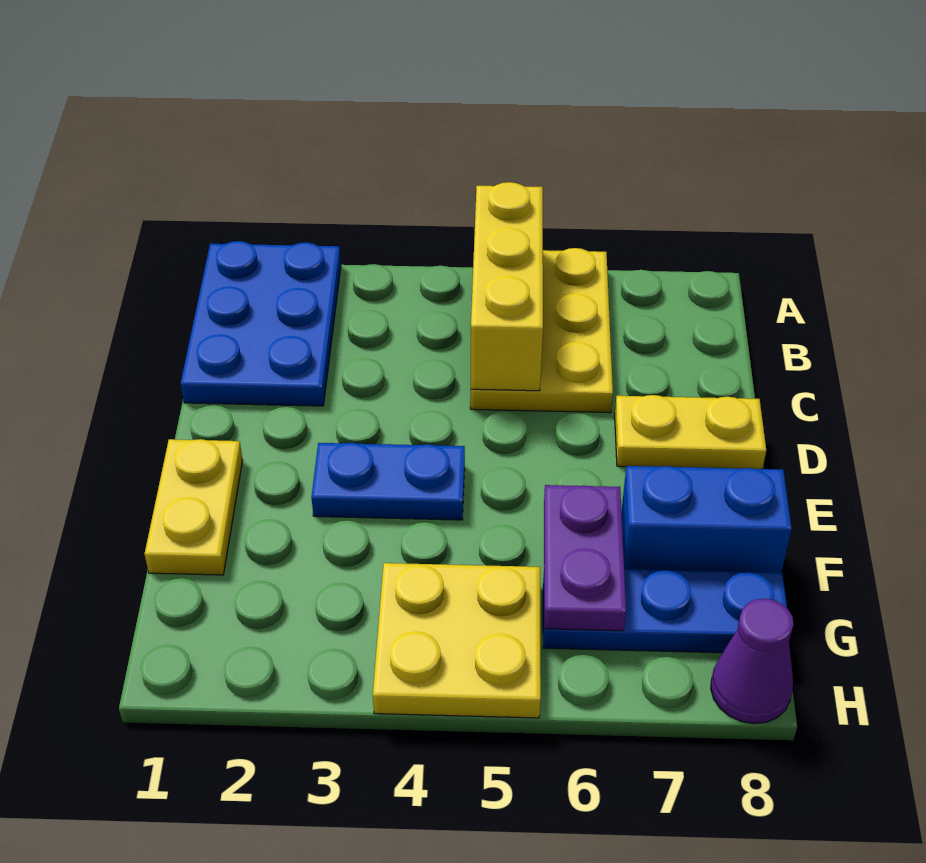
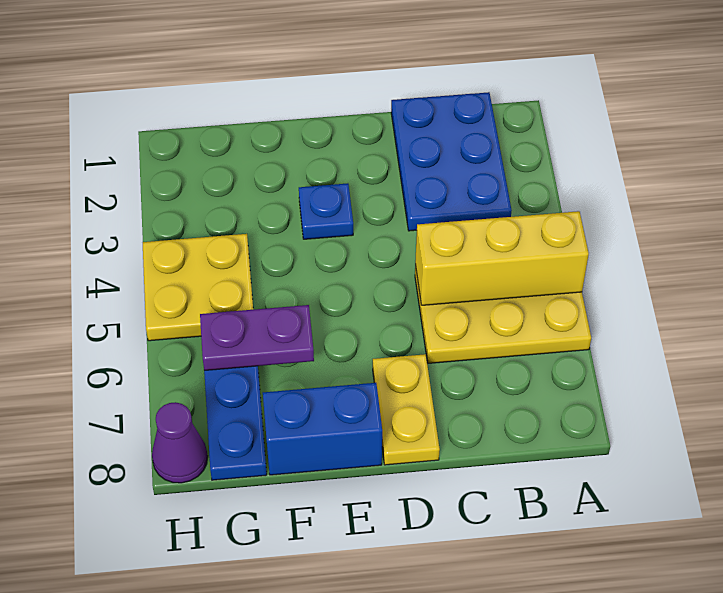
blue plate A1:C2 level 1 -> blue plate B1:C3 level 1
yellow plate E1:F1 level 1 -> none
blue plate E3:E4 level 1 -> blue plate E3 level 1
blue brick F7:F8 level 1 -> blue brick E8:F8 level 1

